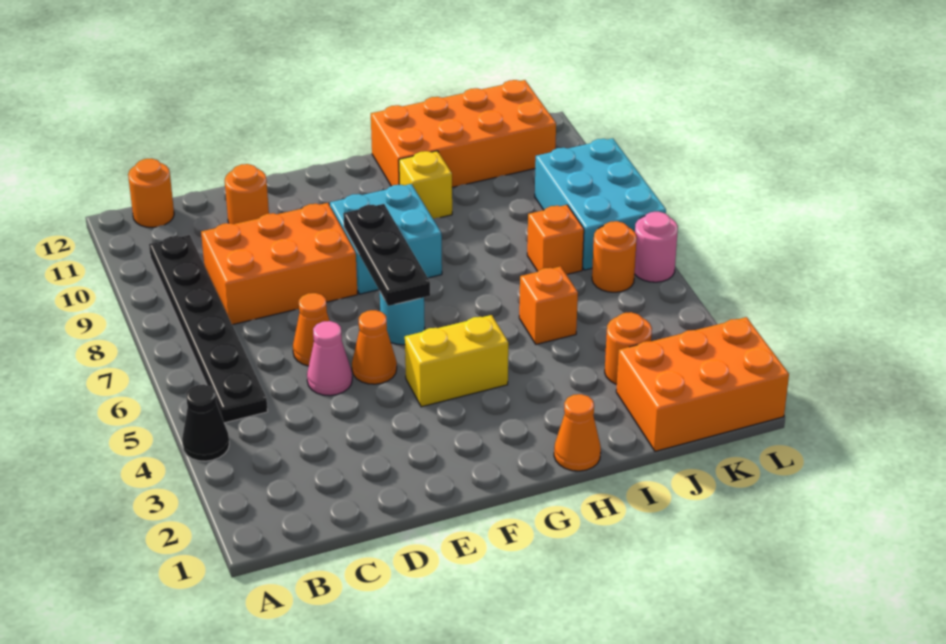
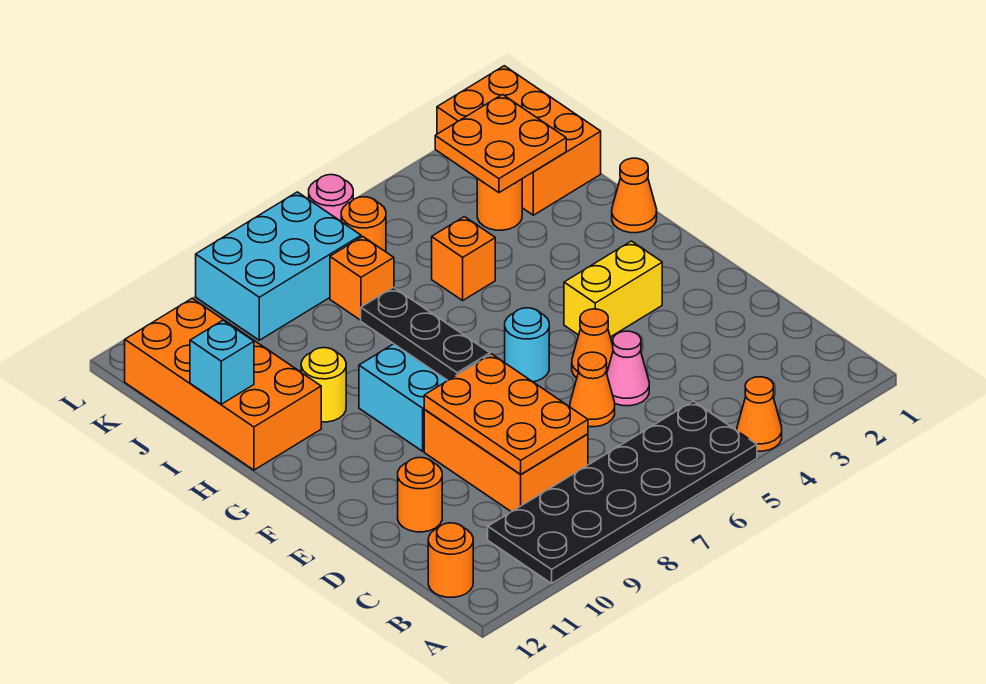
black cone A4 level 1 -> orange cone A4 level 1
black plate B5:B10 level 1 -> black plate A5:B10 level 1
none -> orange plate C8:E9 level 2
yellow brick F4:G4 level 1 -> yellow brick F3:F4 level 1
black plate F6:F8 level 2 -> black plate F8:H8 level 2
yellow brick H10 level 1 -> yellow round brick H10 level 1
none -> cyan brick I12 level 2
none -> orange plate J2:K3 level 2

